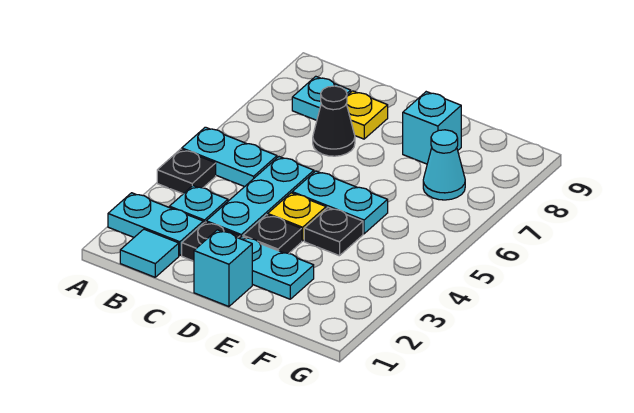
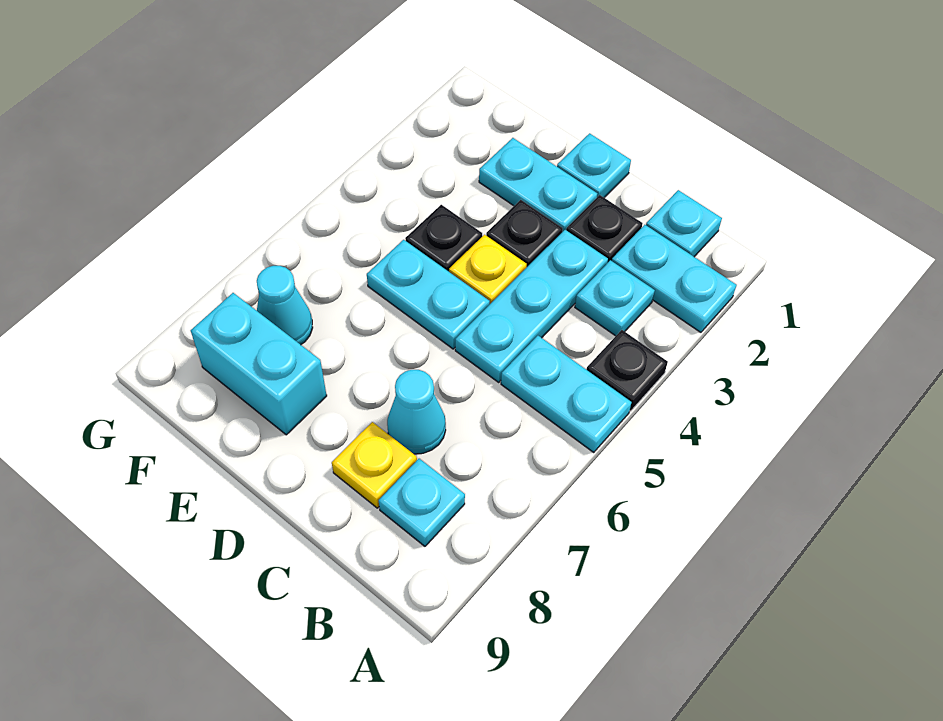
cyan tile B1 level 1 -> cyan plate B1 level 1
black cone C7 level 1 -> cyan cone C7 level 1
cyan brick D1 level 1 -> cyan plate D1 level 1
cyan brick E8 level 1 -> cyan brick E8:F8 level 1

